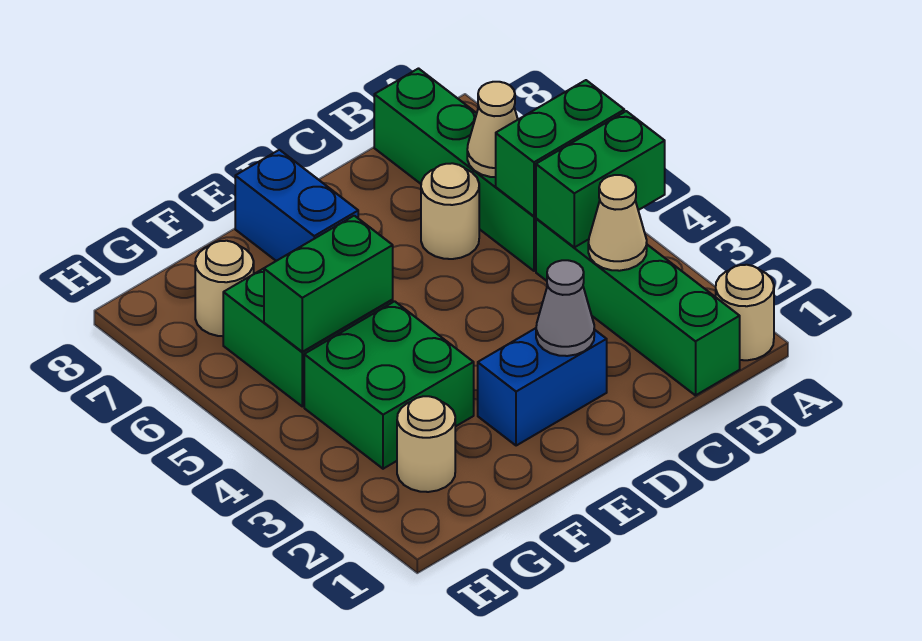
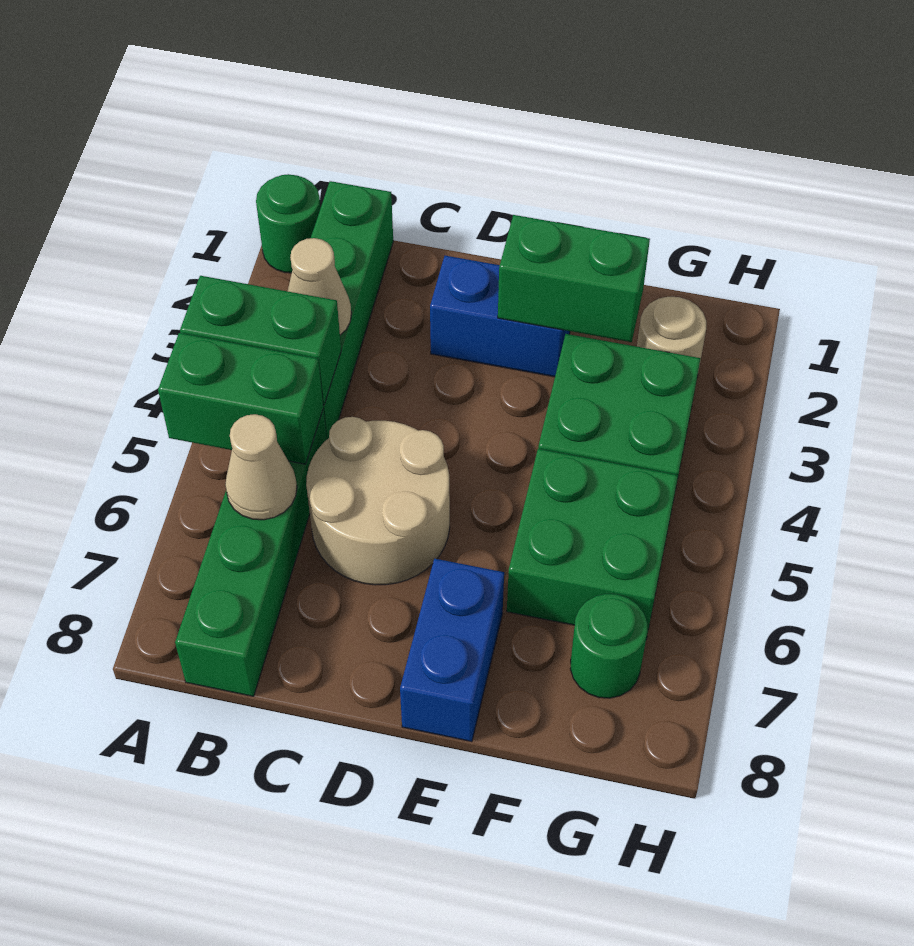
tan round brick A1 level 1 -> green round brick A1 level 1
tan round brick C6 level 1 -> tan round brick C5:D6 level 1
grey cone D2 level 2 -> none
green brick F5:G5 level 2 -> green brick E2:F2 level 2
tan round brick G7 level 1 -> green round brick G7 level 1

